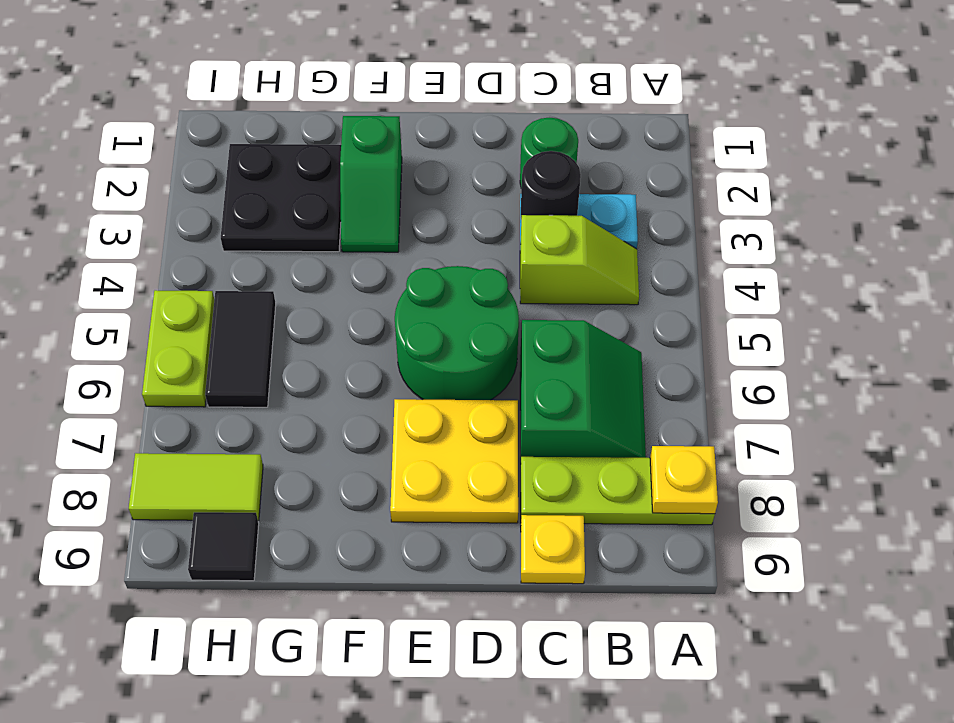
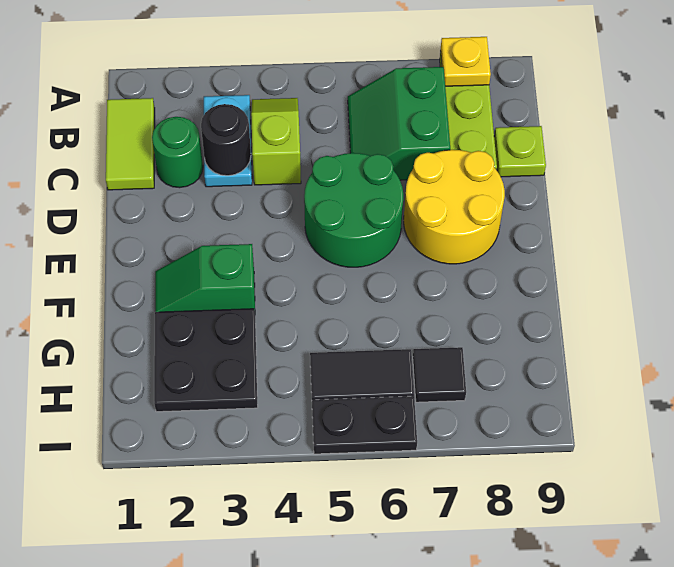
green slope B6:C7 level 1 top C -> green slope B6:C7 level 1 top 7
yellow plate C9 level 1 -> lime plate C9 level 1
yellow plate D7:E8 level 1 -> yellow round brick D7:E8 level 1
green slope F2:F3 level 1 top 2 -> green slope F2:F3 level 1 top 3
lime tile H8:I8 level 1 -> lime tile B1:C1 level 1
black tile H9 level 1 -> black tile H7 level 1
lime plate I5:I6 level 1 -> black plate I5:I6 level 1

